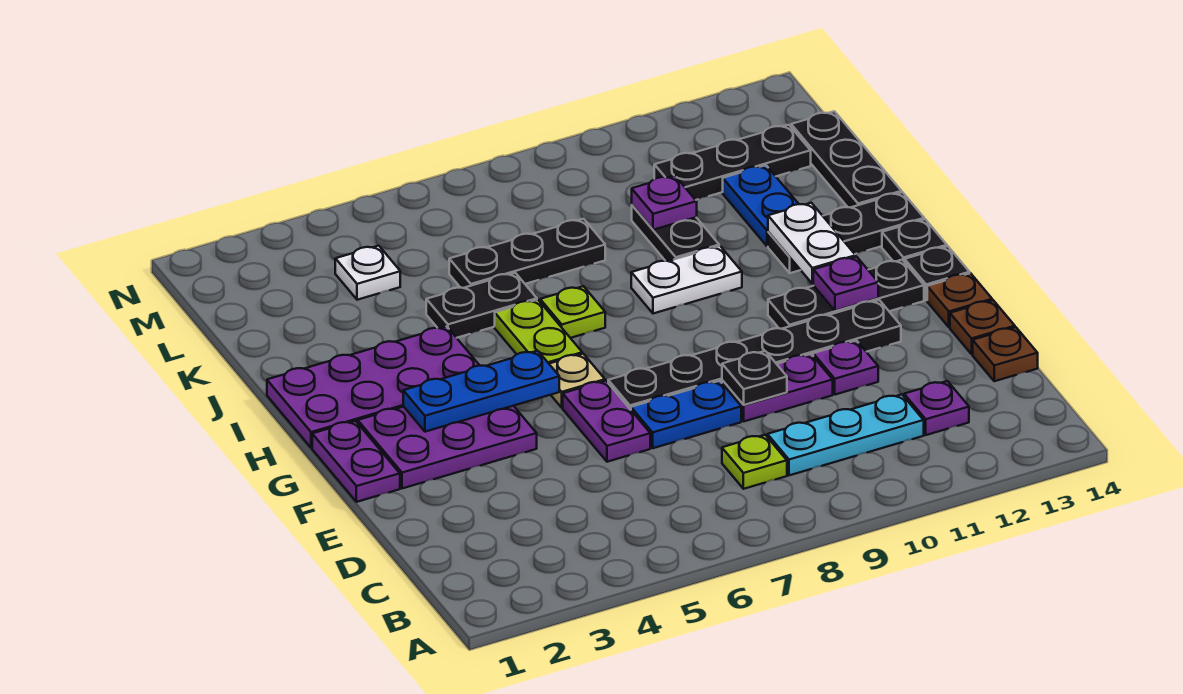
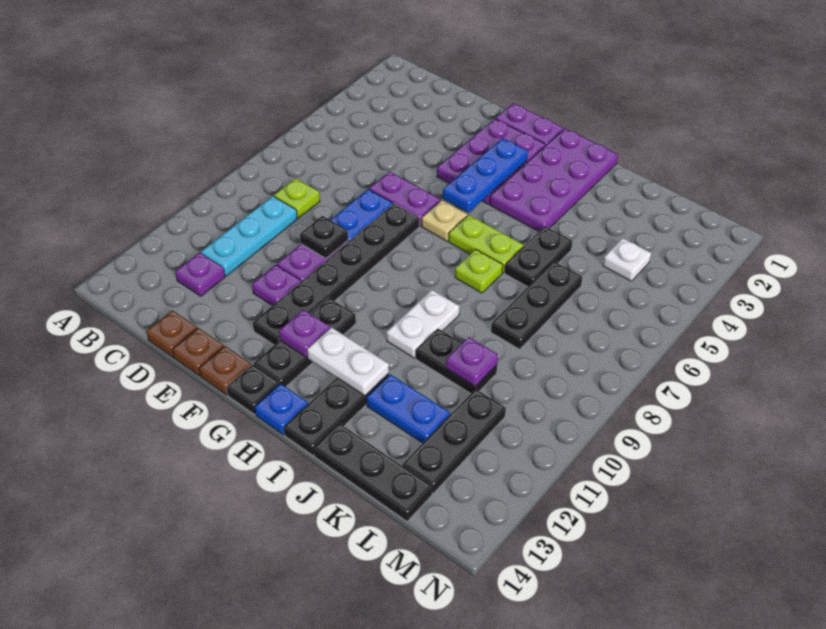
black plate H14 level 1 -> blue plate H14 level 1

